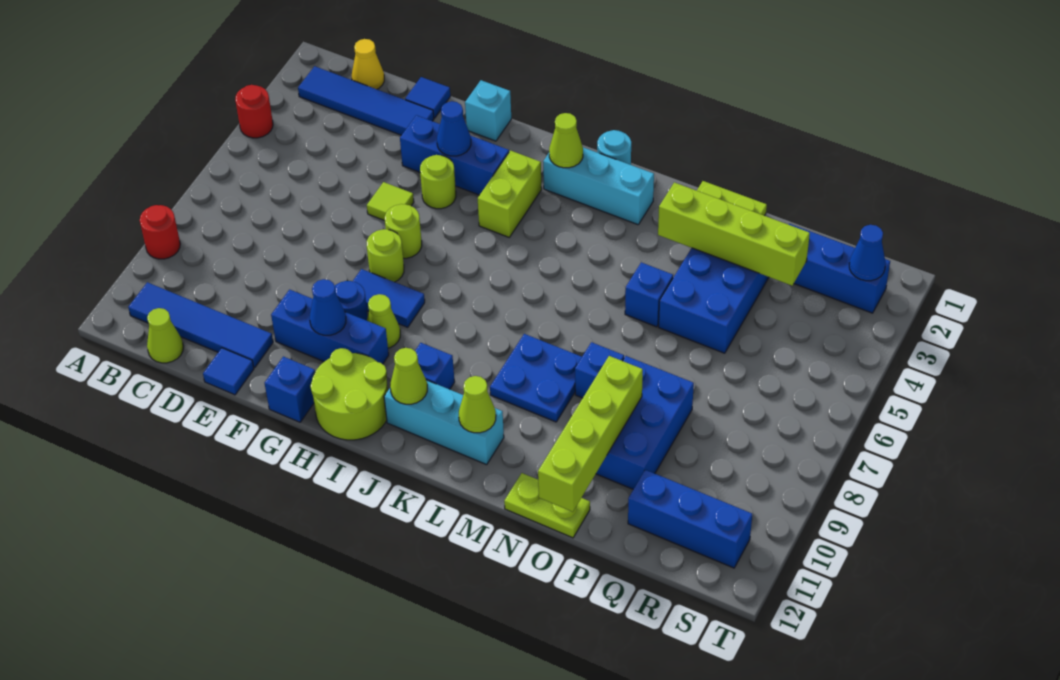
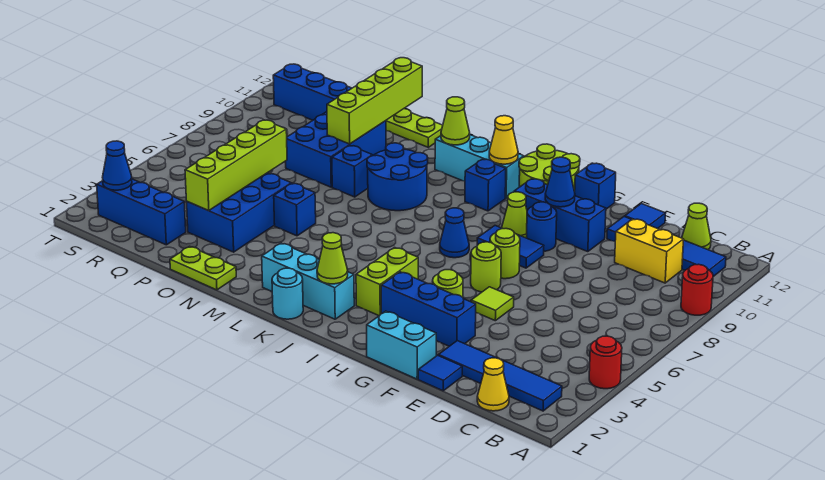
none -> yellow brick C10:D10 level 1
cyan brick G1 level 1 -> cyan brick F1:G1 level 1
blue cone G3 level 2 -> blue cone I7 level 1
lime cone J11 level 2 -> yellow cone J11 level 2
blue plate L8:M9 level 1 -> blue round brick L8:M9 level 1
lime brick N3:Q3 level 2 -> lime brick P3:P6 level 2

